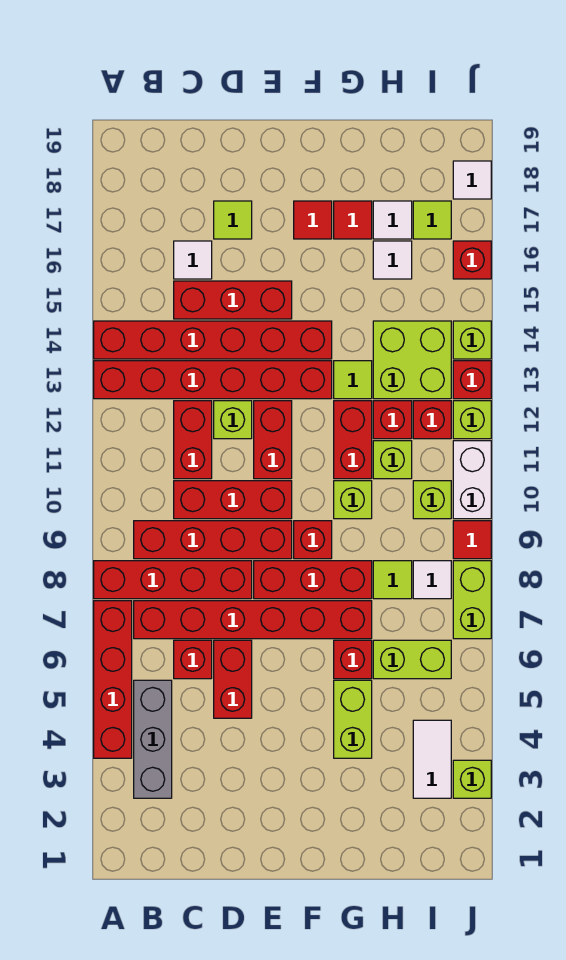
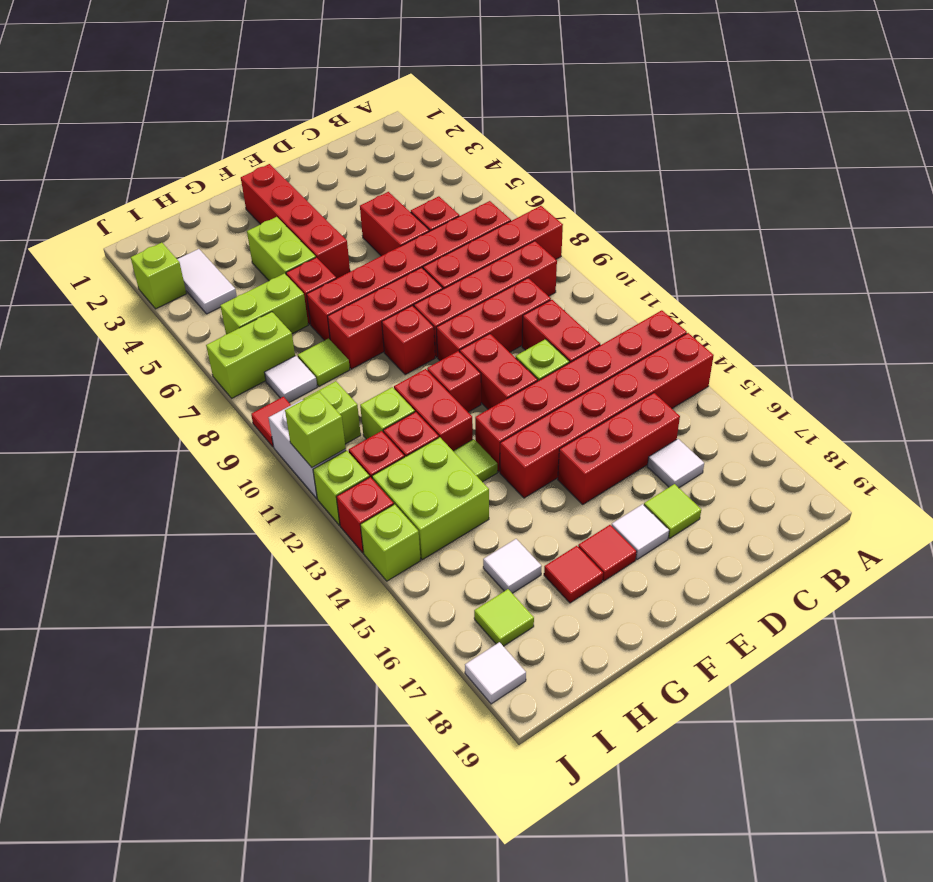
red brick A4:A7 level 1 -> red brick F2:F5 level 1
grey brick B3:B5 level 1 -> none
lime brick G10 level 1 -> lime brick J11 level 2
white tile H17 level 1 -> white tile E17 level 1
lime brick J7:J8 level 1 -> lime brick I7:J7 level 1
red brick J16 level 1 -> red brick F11 level 1

